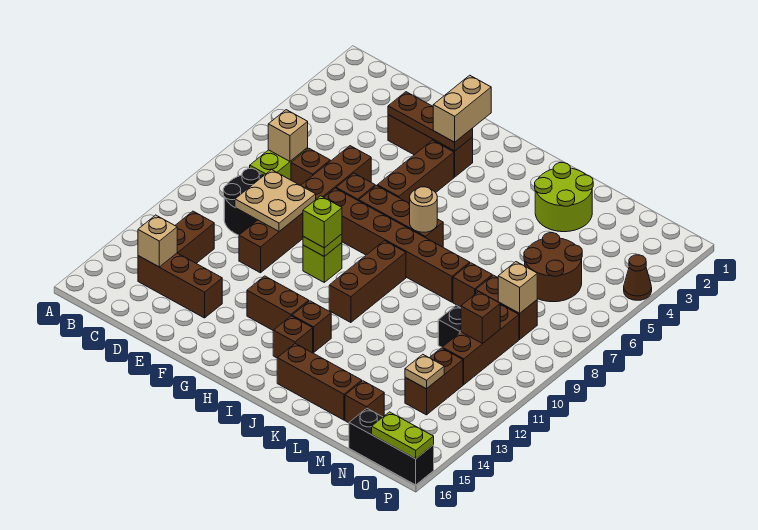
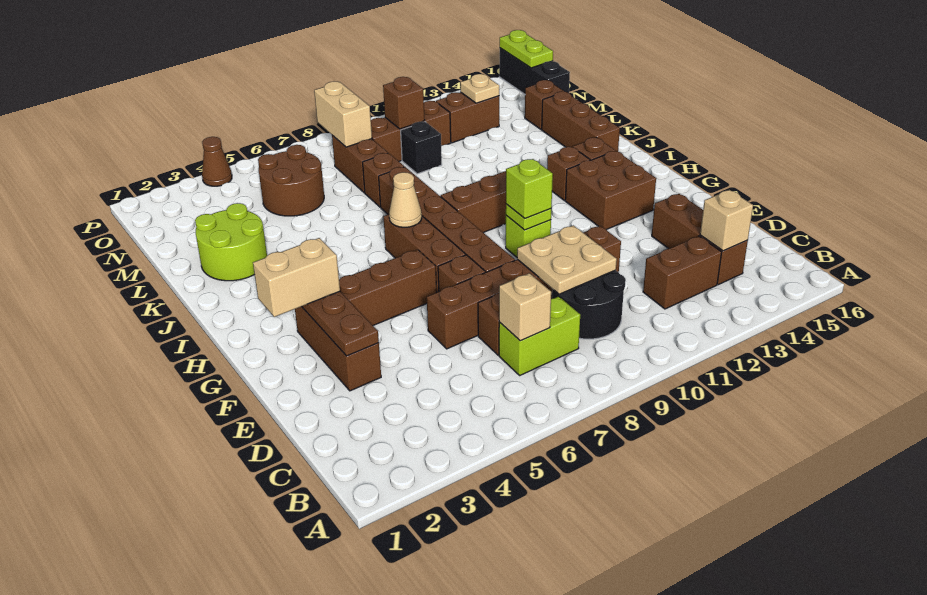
brown brick G13:H13 level 1 -> brown brick G13:H14 level 1
tan round brick I7 level 2 -> tan cone I7 level 2
tan brick N8 level 2 -> tan brick N8:O8 level 2

